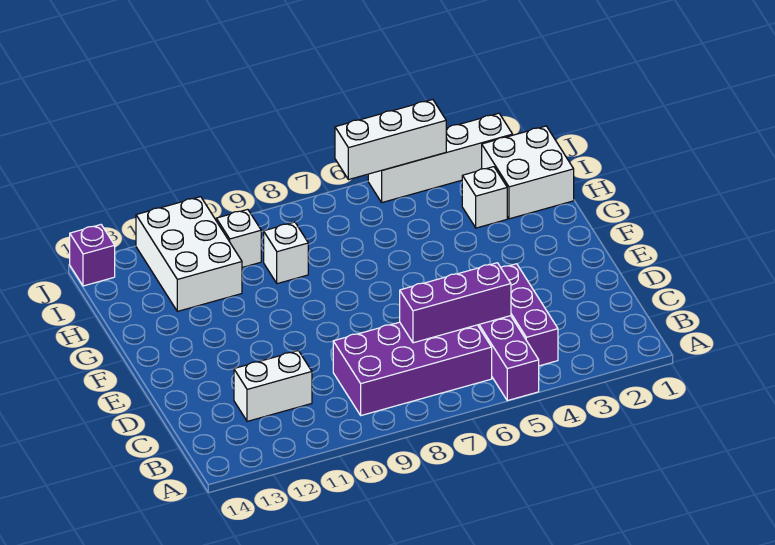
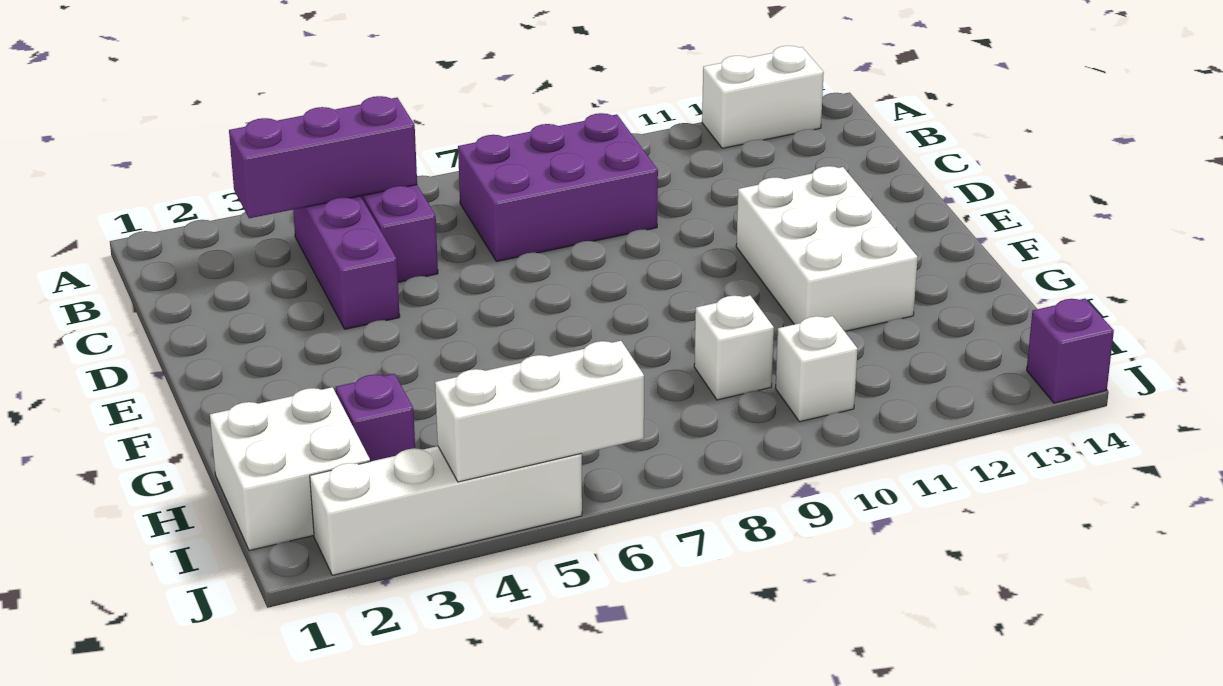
purple brick B6:C9 level 1 -> purple brick B7:C9 level 1
purple brick C5:C7 level 2 -> purple brick B3:B5 level 2
white brick C11:C12 level 1 -> white brick A12:A13 level 1
white brick H3 level 1 -> purple brick H3 level 1
white brick H11:J12 level 1 -> white brick E11:G12 level 1

